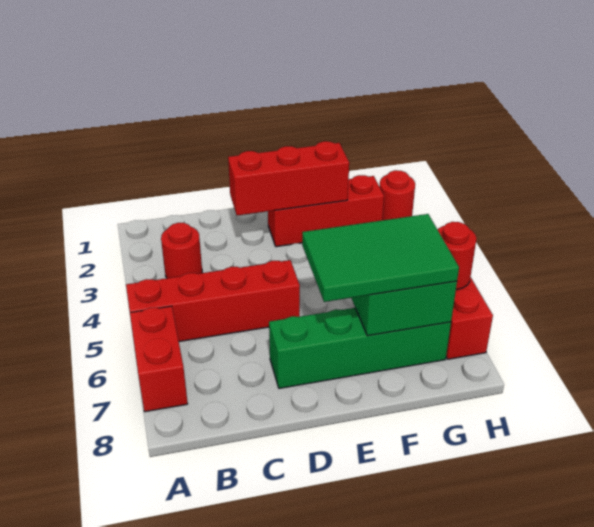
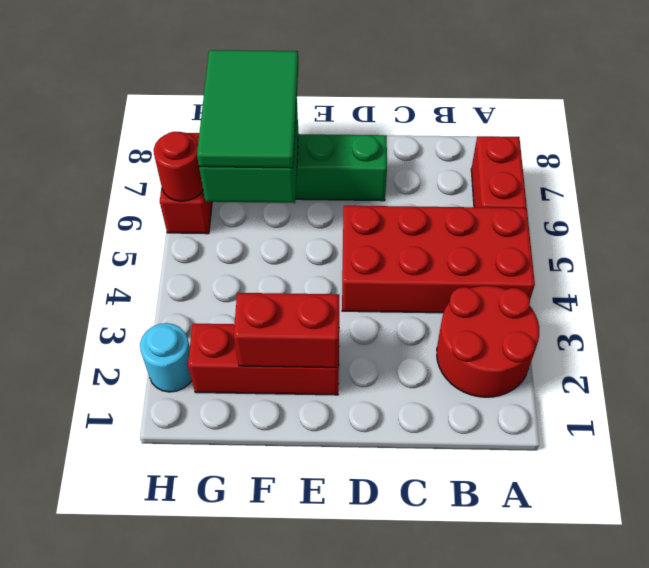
red brick A5:D5 level 1 -> red brick A4:D5 level 1
red round brick B3 level 1 -> red round brick A2:B3 level 1
red brick D2:F2 level 2 -> red brick E2:F2 level 2
green tile E6:G7 level 3 -> green tile F6:G8 level 3
red round brick H2 level 1 -> cyan round brick H2 level 1

